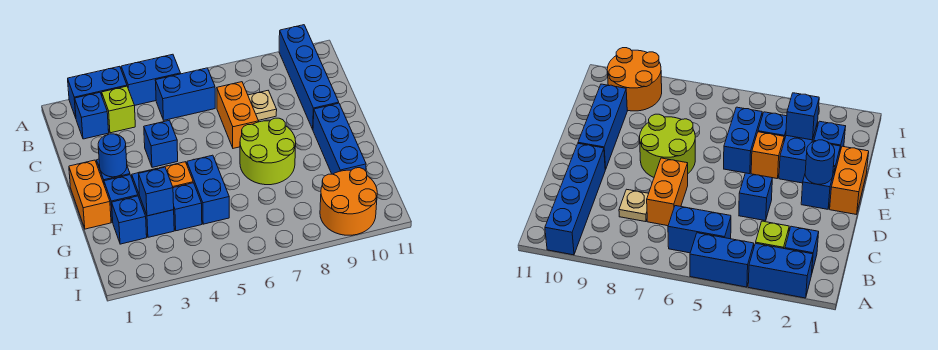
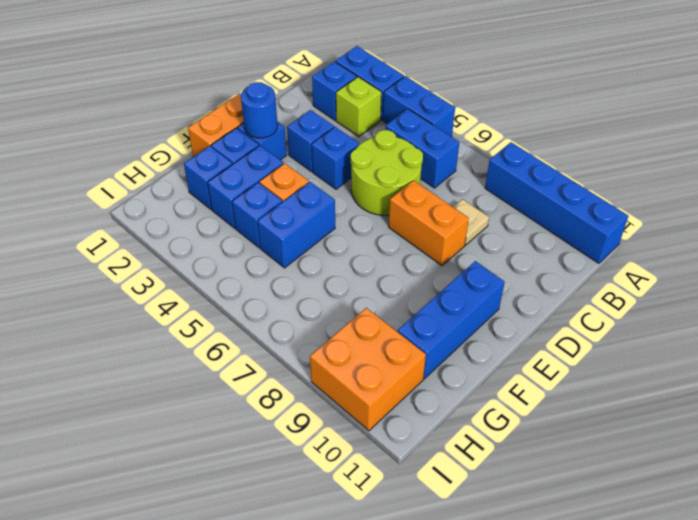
blue brick A10:D10 level 1 -> blue brick A8:A11 level 1
orange brick C7:D7 level 1 -> orange brick D7:D8 level 1
lime round brick E7:F8 level 1 -> lime round brick C5:D6 level 1
blue brick G3 level 2 -> blue brick D3 level 1
orange round brick H9:I10 level 1 -> orange brick H9:I10 level 1

